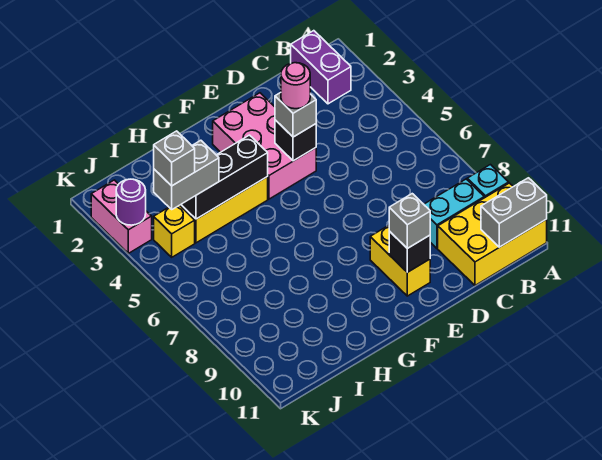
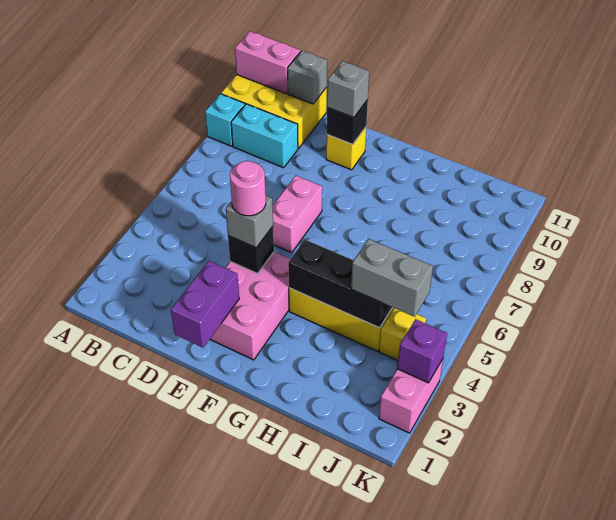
grey brick A11:B11 level 2 -> pink brick A11:B11 level 2
purple brick B1:B2 level 1 -> purple brick E1:E2 level 2
none -> pink brick E6:E7 level 1
yellow brick E9:E10 level 1 -> yellow brick E10 level 1
grey brick J4 level 4 -> grey brick C11 level 2
purple round brick K3 level 2 -> purple brick K3 level 2

